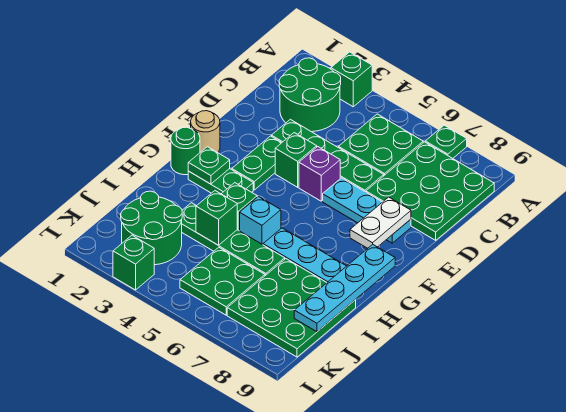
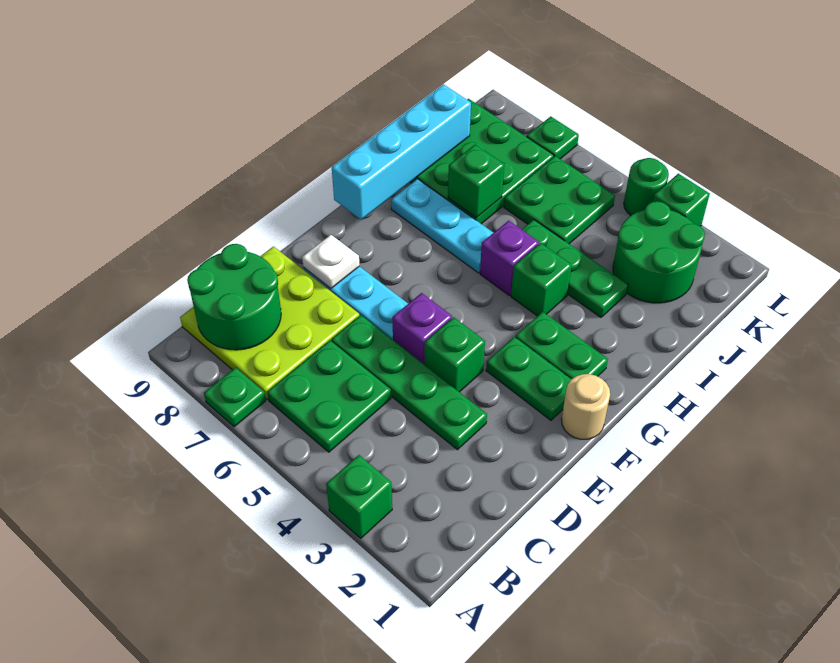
green round brick B2:C3 level 1 -> green round brick B8:C9 level 2
green plate B7:D9 level 1 -> lime plate B7:D9 level 1
green plate E3:F3 level 1 -> green plate F2:F3 level 1
white plate E8:F8 level 2 -> white plate E8 level 2
green round brick G1 level 1 -> green round brick L4 level 1
green plate G2 level 2 -> green plate L7 level 1
cyan plate G9:J9 level 2 -> cyan brick G9:J9 level 2
cyan brick H5 level 1 -> purple brick H5 level 1
green plate I3:I6 level 1 -> green plate I3:I5 level 1
green brick I4 level 2 -> green brick I7 level 2

